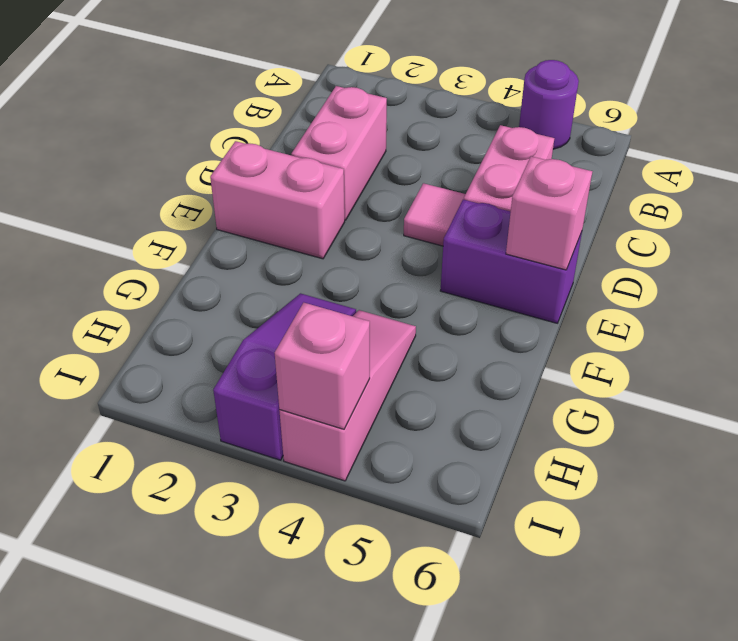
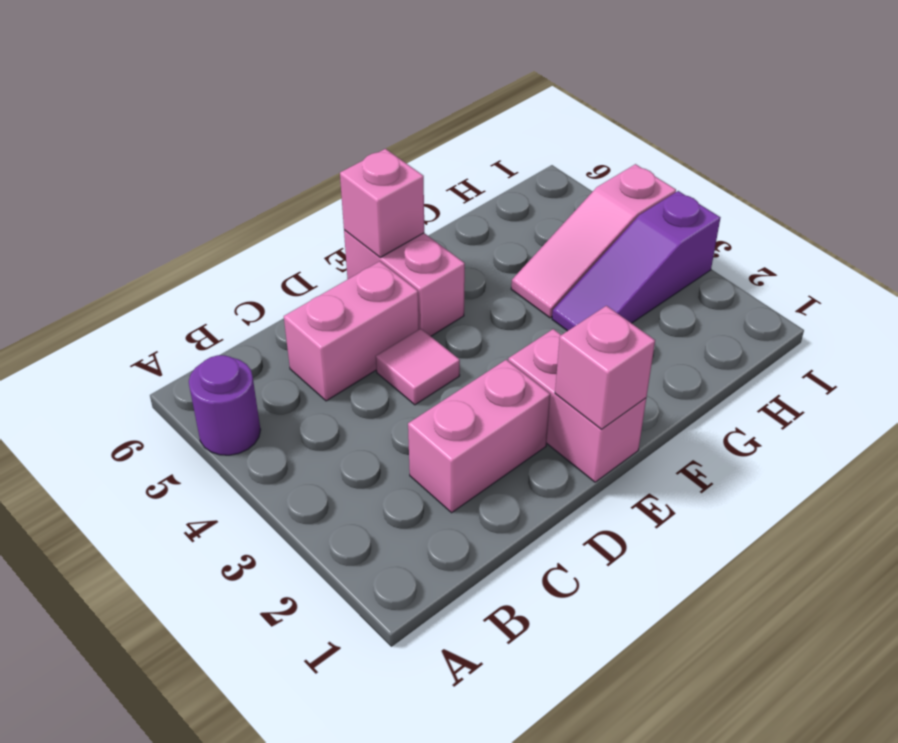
purple brick E5:E6 level 1 -> pink brick E5:E6 level 1
pink brick I4 level 2 -> pink brick E1 level 2

